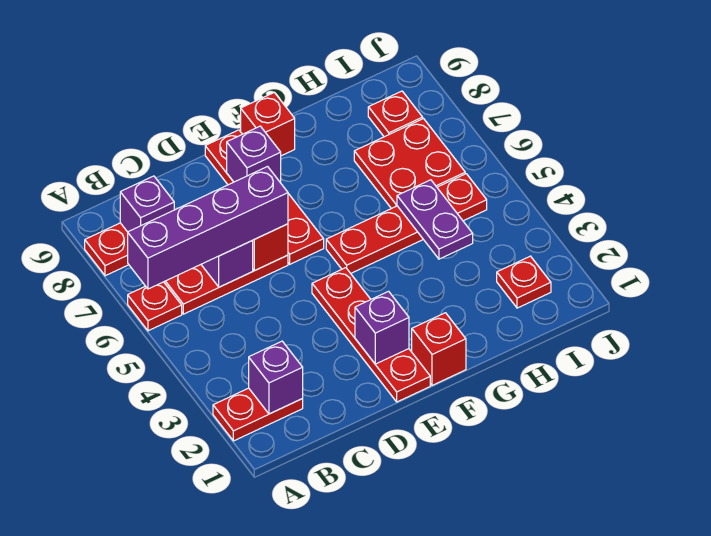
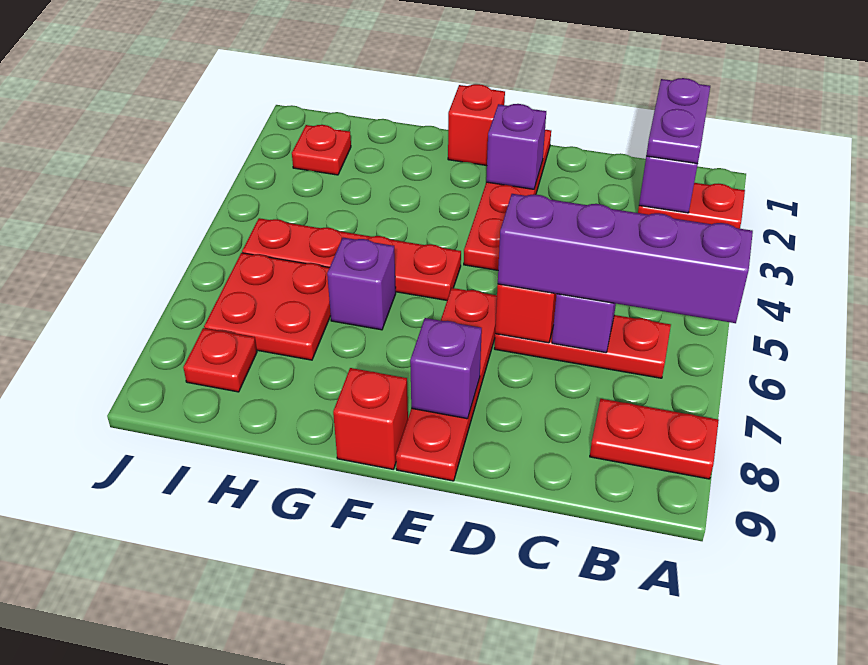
red plate A6 level 1 -> none
purple brick B8 level 2 -> purple brick G6 level 1
purple plate H4:H5 level 2 -> purple plate B1:B2 level 3

